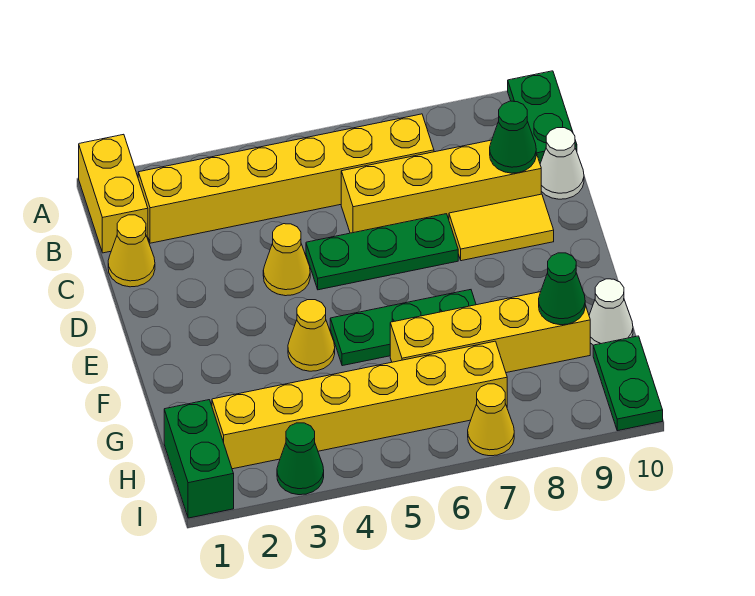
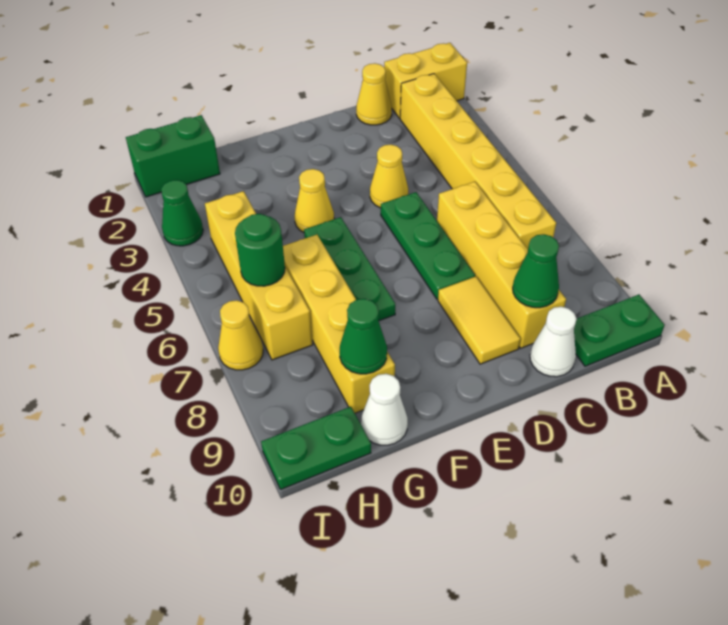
yellow brick H2:H7 level 1 -> yellow brick H4:H7 level 1
none -> green round brick H6 level 2

